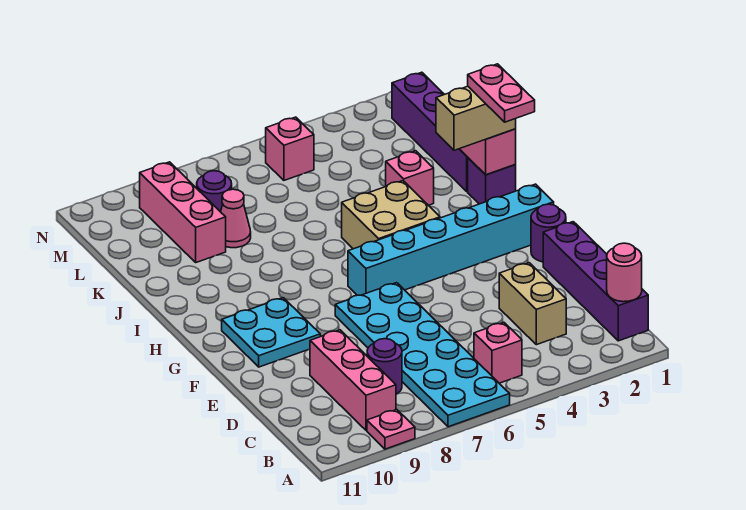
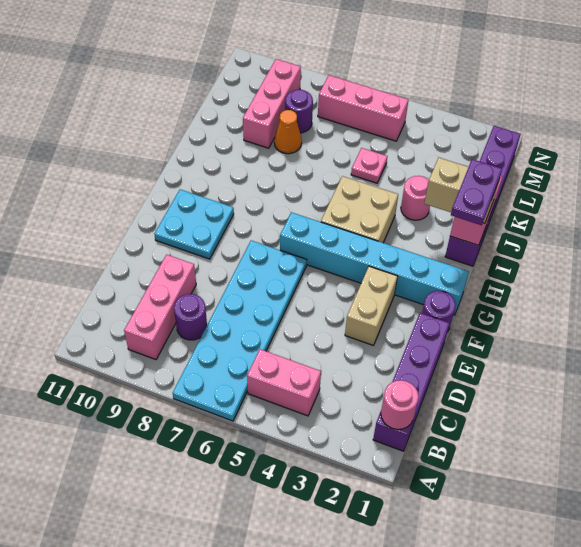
pink plate A9 level 1 -> pink plate K5 level 1
pink brick B5 level 1 -> pink brick B4:B5 level 1
tan brick C3:D3 level 1 -> tan brick E3:F3 level 1
pink plate H1:I1 level 4 -> purple plate H1:I1 level 4
pink brick J3 level 1 -> pink round brick J3 level 1
pink cone K8 level 1 -> orange cone K8 level 1
pink brick M5 level 1 -> pink brick M5:M7 level 1

